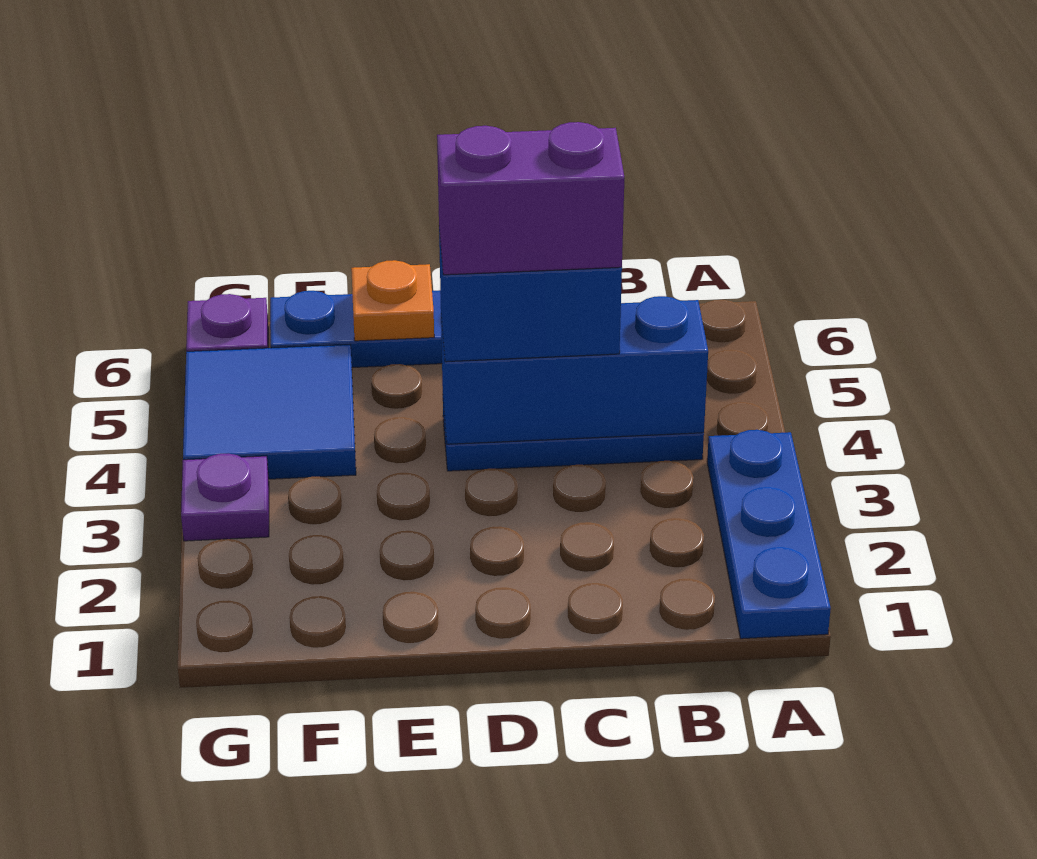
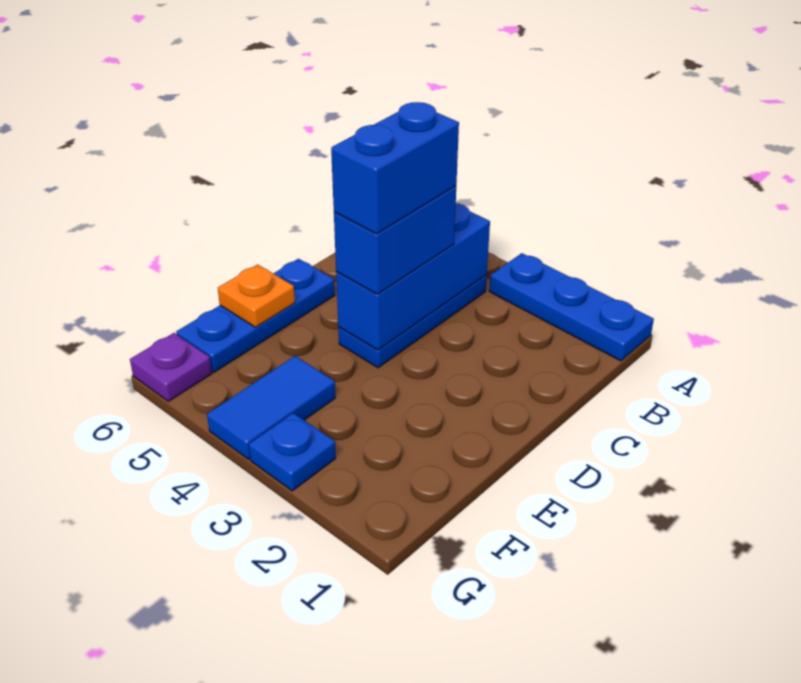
purple brick C4:D4 level 4 -> blue brick C4:D4 level 4
blue tile F4:G5 level 1 -> blue tile F4:G4 level 1
purple plate G3 level 1 -> blue plate G3 level 1

